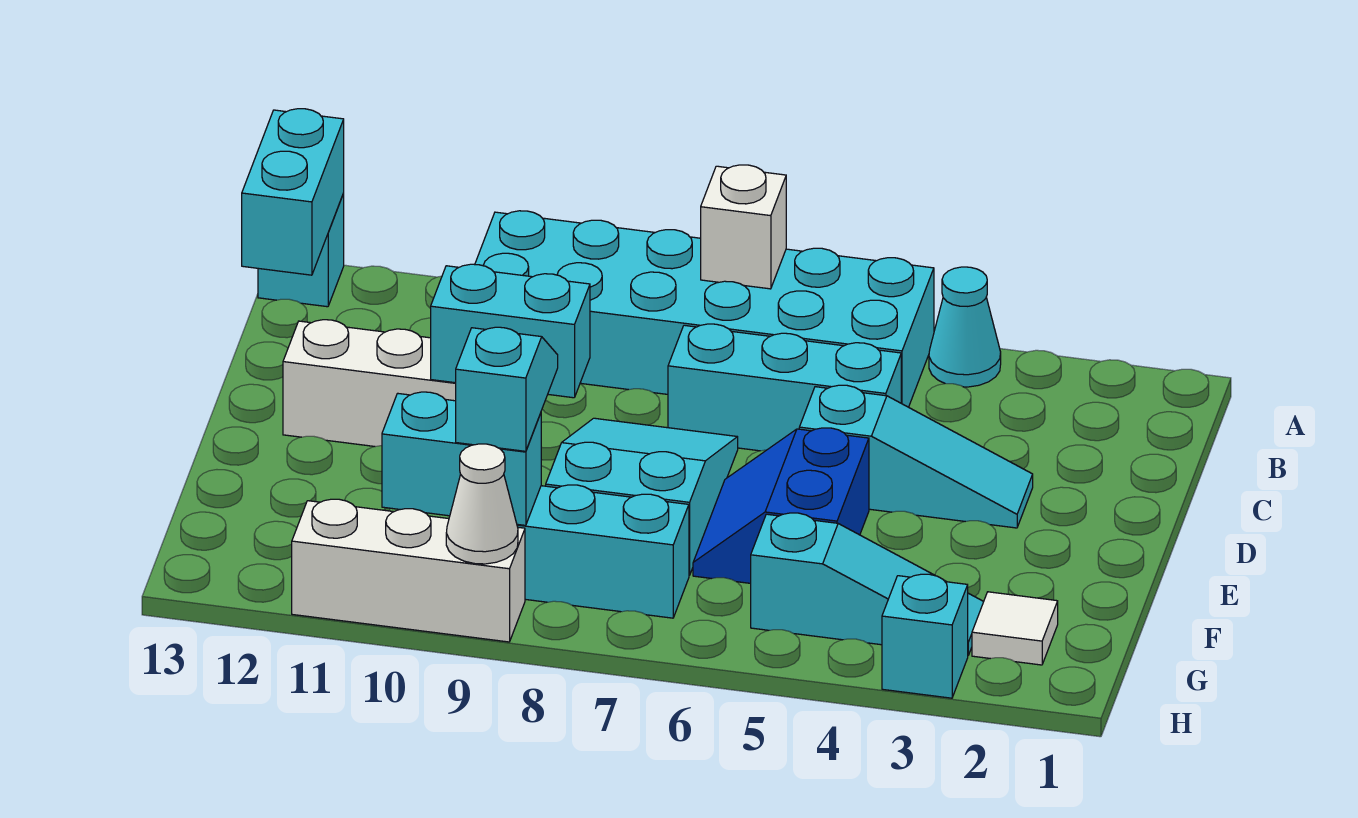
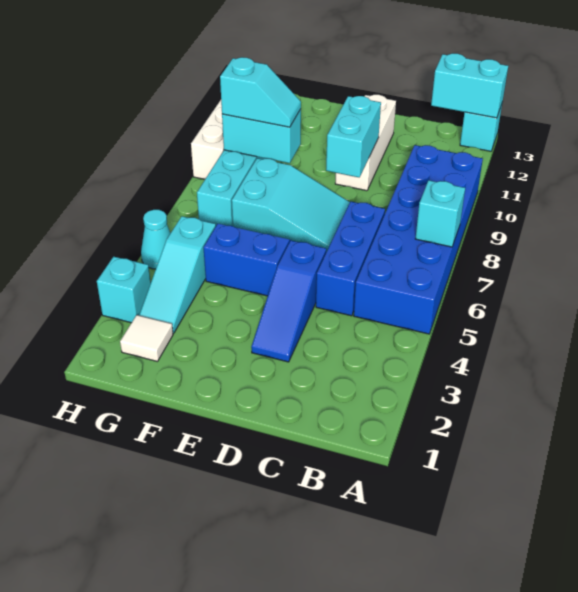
cyan cone A4 level 1 -> cyan cone H5 level 1
cyan brick A5:B10 level 1 -> blue brick A5:B10 level 1
white brick A7 level 2 -> cyan brick A7 level 2
cyan brick C5:C7 level 1 -> blue brick C5:C7 level 1
cyan slope D3:D5 level 1 top 5 -> blue slope D3:D5 level 1 top 5
cyan brick G9:G10 level 2 -> cyan brick F9:G9 level 2
white cone H9 level 2 -> none

